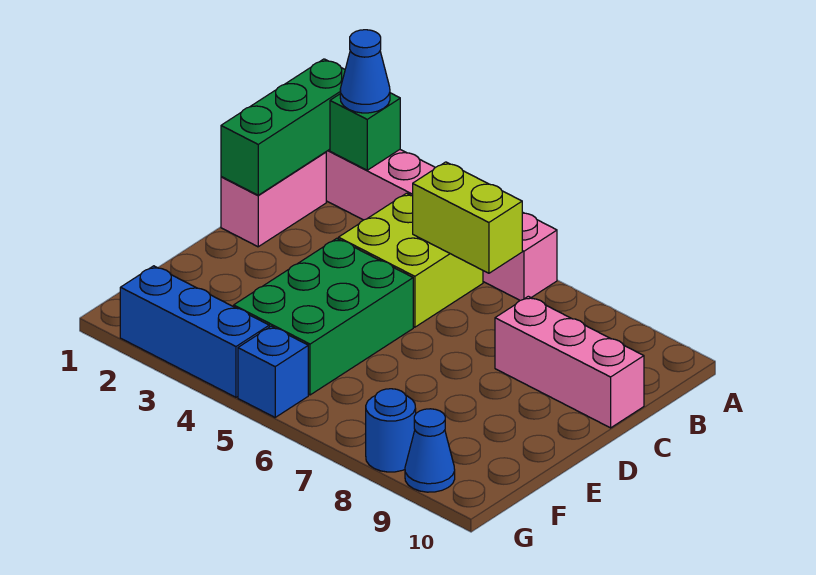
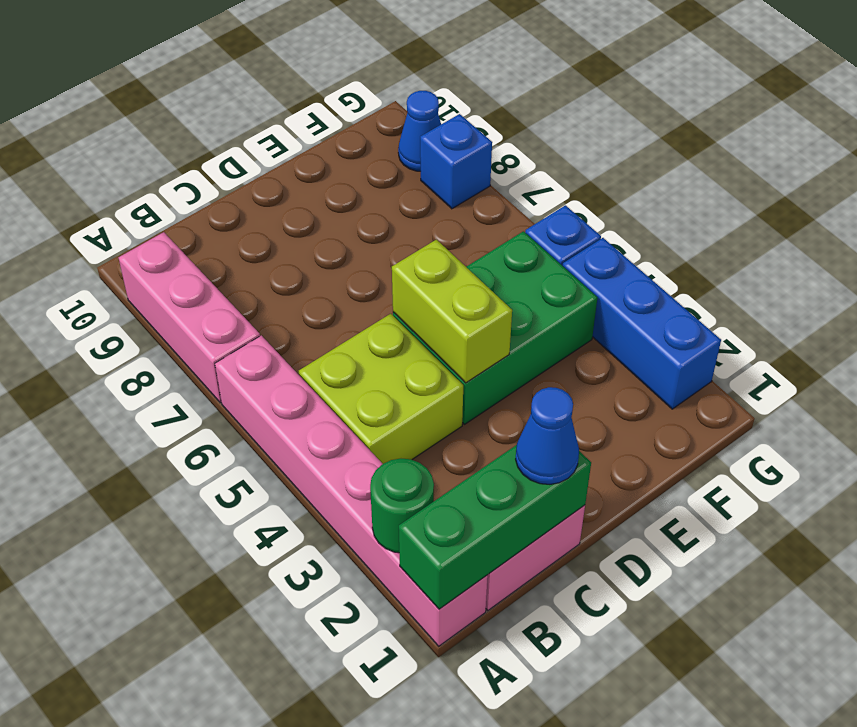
green brick A2 level 2 -> green round brick A2 level 2
blue cone A2 level 3 -> blue cone C1 level 3
lime brick B5:B6 level 2 -> lime brick D4:D5 level 2
pink brick C8:C10 level 1 -> pink brick A7:A9 level 1
blue round brick G8 level 1 -> blue brick G8 level 1

